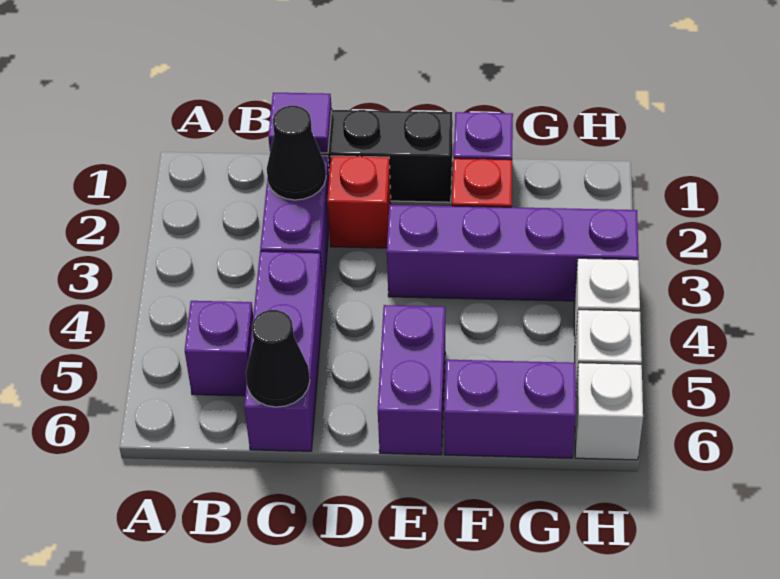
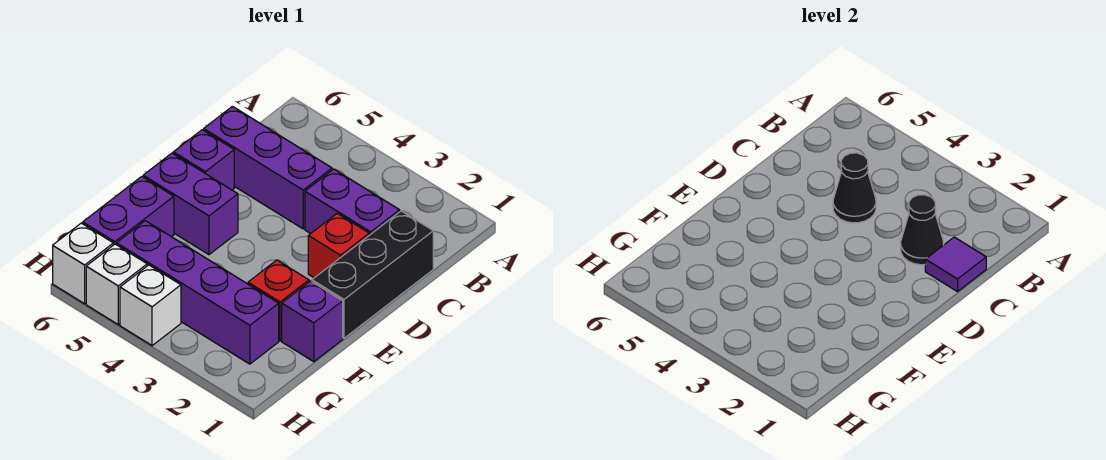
purple brick B5 level 1 -> purple brick D6 level 1
black cone C6 level 2 -> black cone C4 level 2
purple brick E3:H3 level 1 -> purple brick G2:G5 level 1

